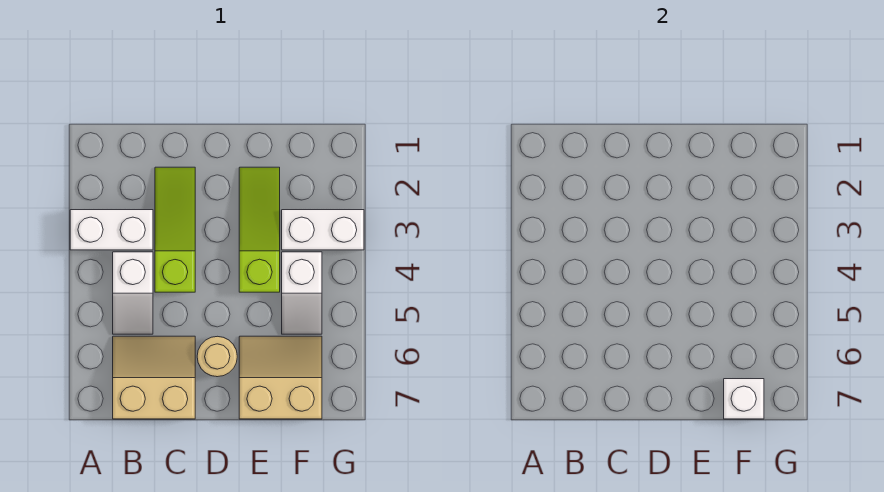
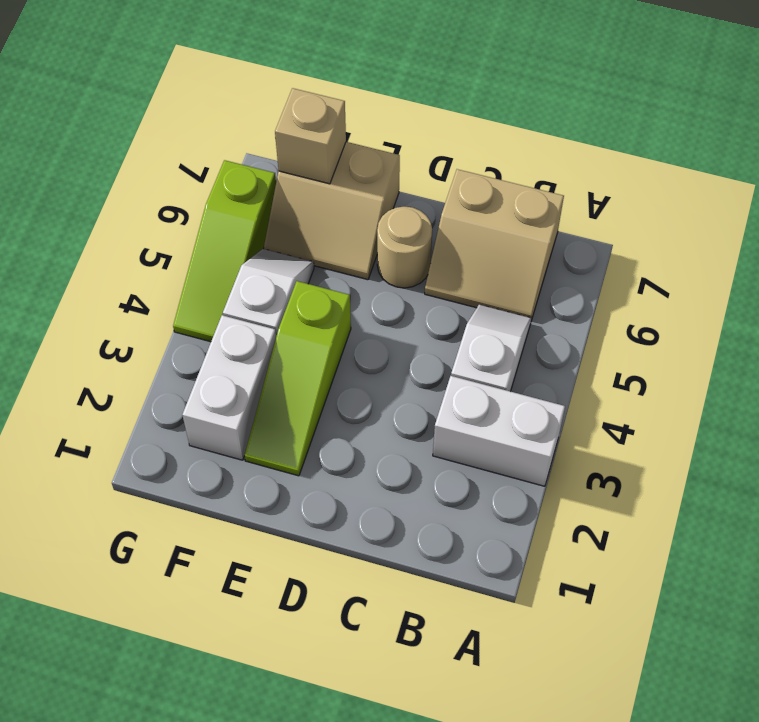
lime slope C2:C4 level 1 top 4 -> lime slope G4:G6 level 1 top 6
white brick F3:G3 level 1 -> white brick F2:F3 level 1
white brick F7 level 2 -> tan brick F7 level 2

